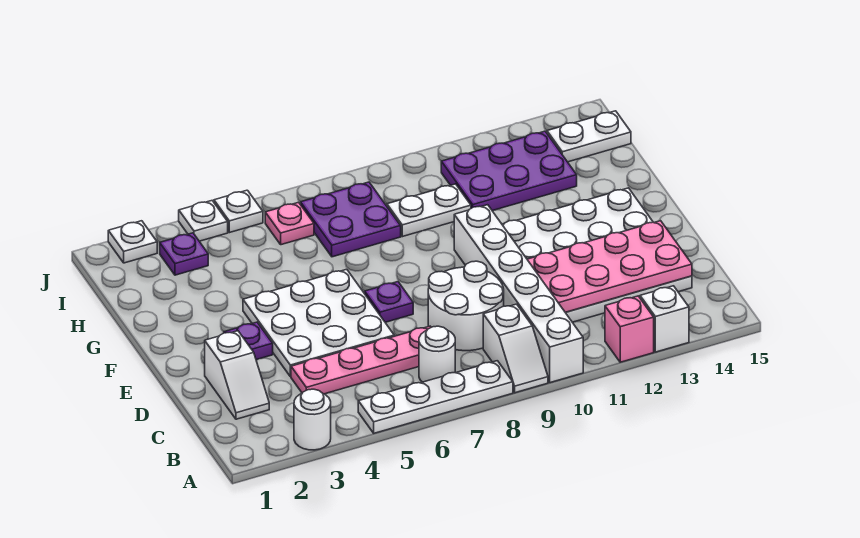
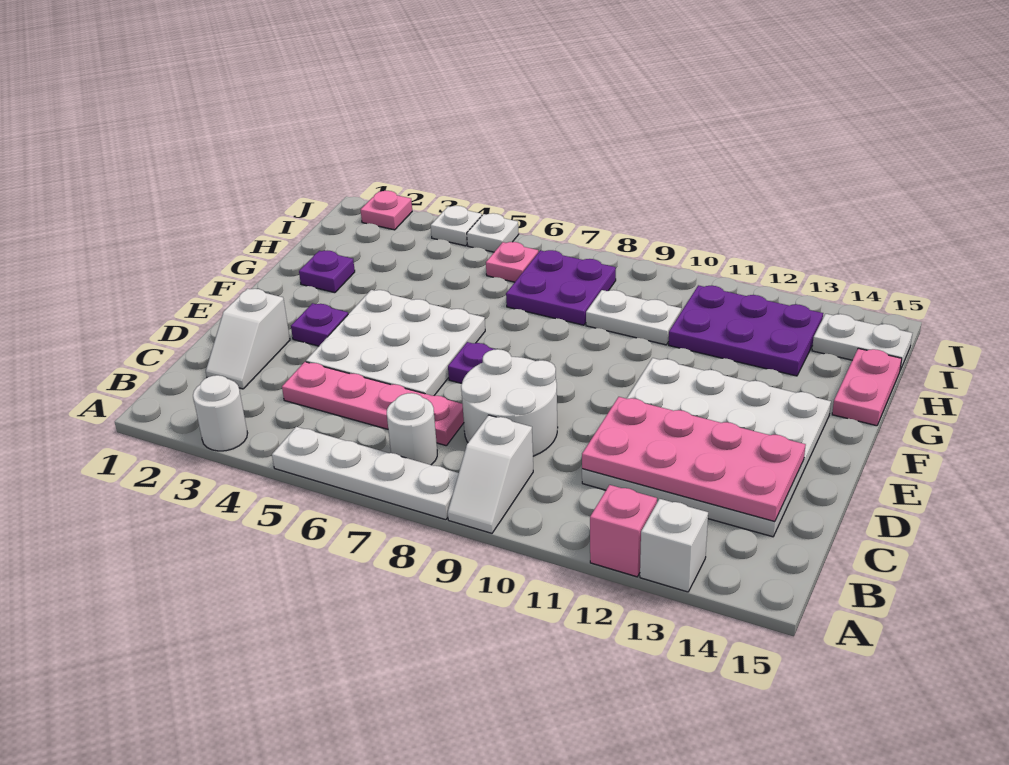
white brick A10:F10 level 1 -> none
none -> pink plate G15:H15 level 1
purple plate I3 level 1 -> purple plate G2 level 1
white plate J2 level 1 -> pink plate J2 level 1

